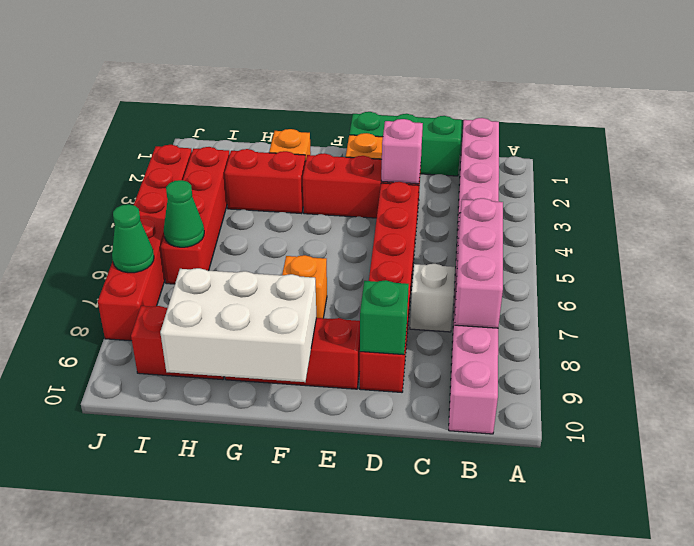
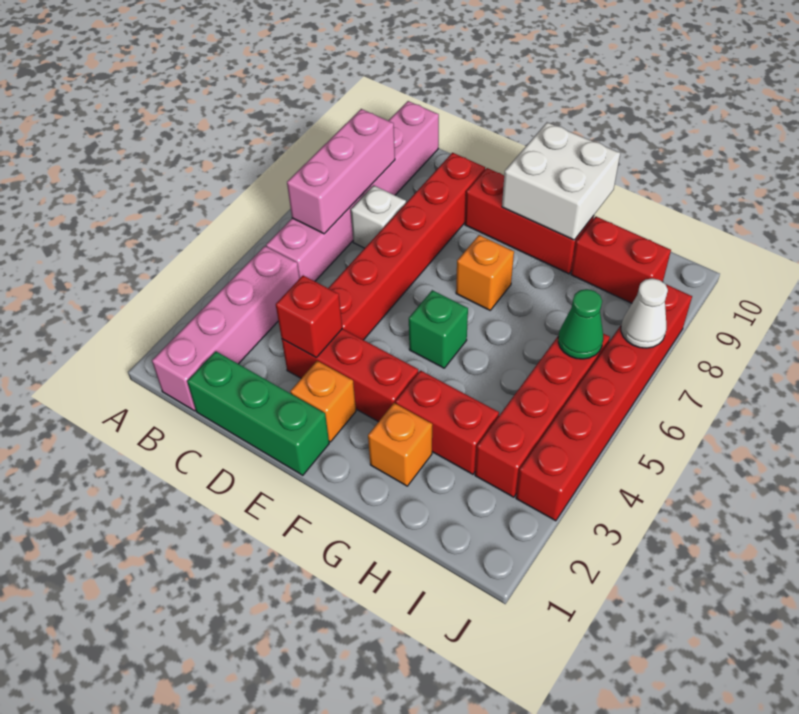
pink brick D3 level 2 -> red brick D3 level 2
green brick D9 level 2 -> green brick F5 level 1
white brick F9:H10 level 2 -> white brick F9:G10 level 2
green cone J7 level 2 -> white cone J7 level 2

